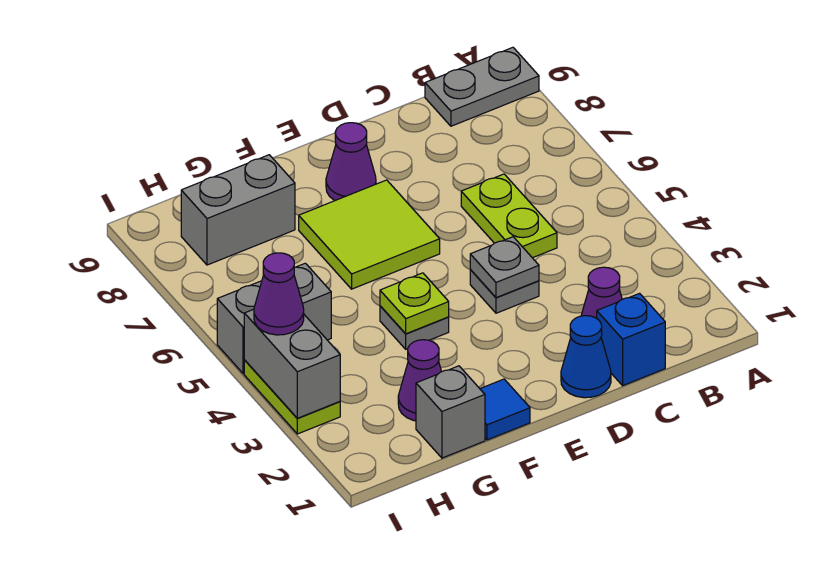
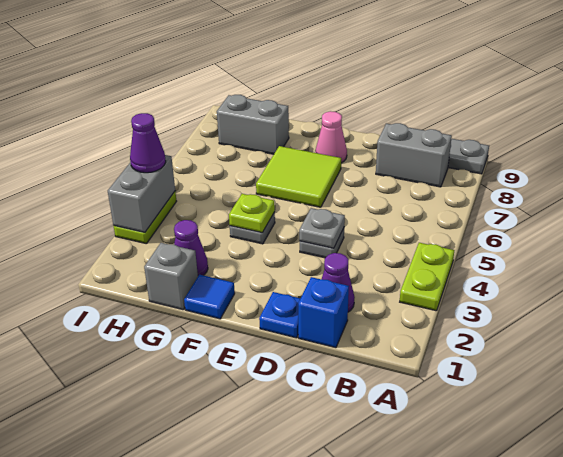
lime plate C5:C6 level 1 -> lime plate A3:A4 level 1
blue cone D1 level 1 -> blue plate D1 level 1
purple cone E8 level 1 -> pink cone E8 level 1
grey brick H5:I5 level 1 -> grey brick B8:C8 level 1

